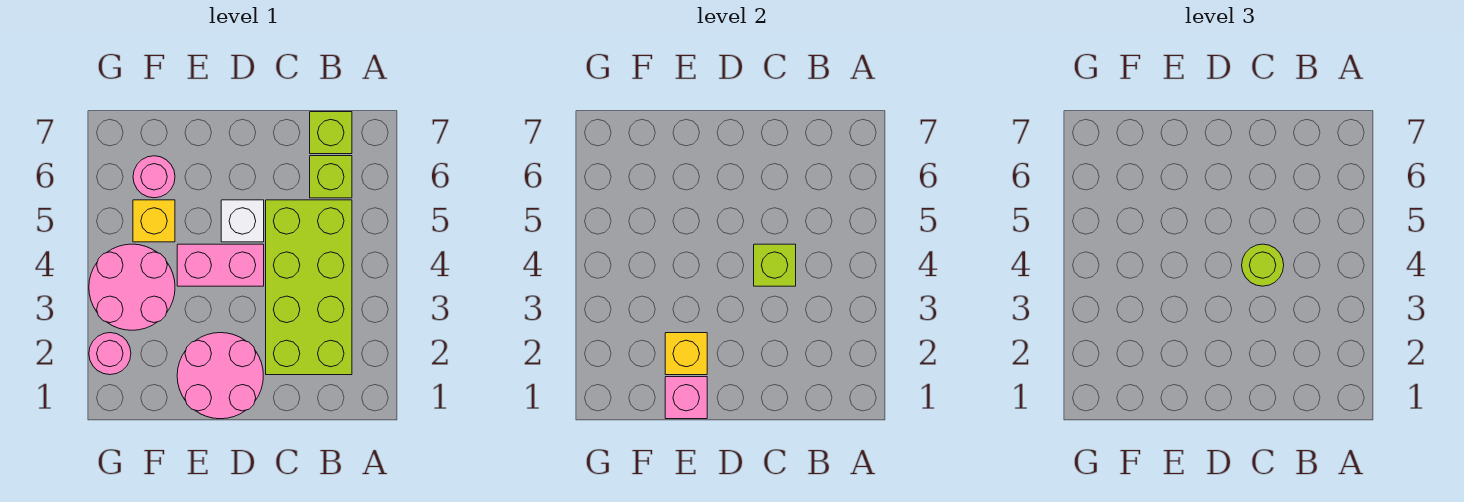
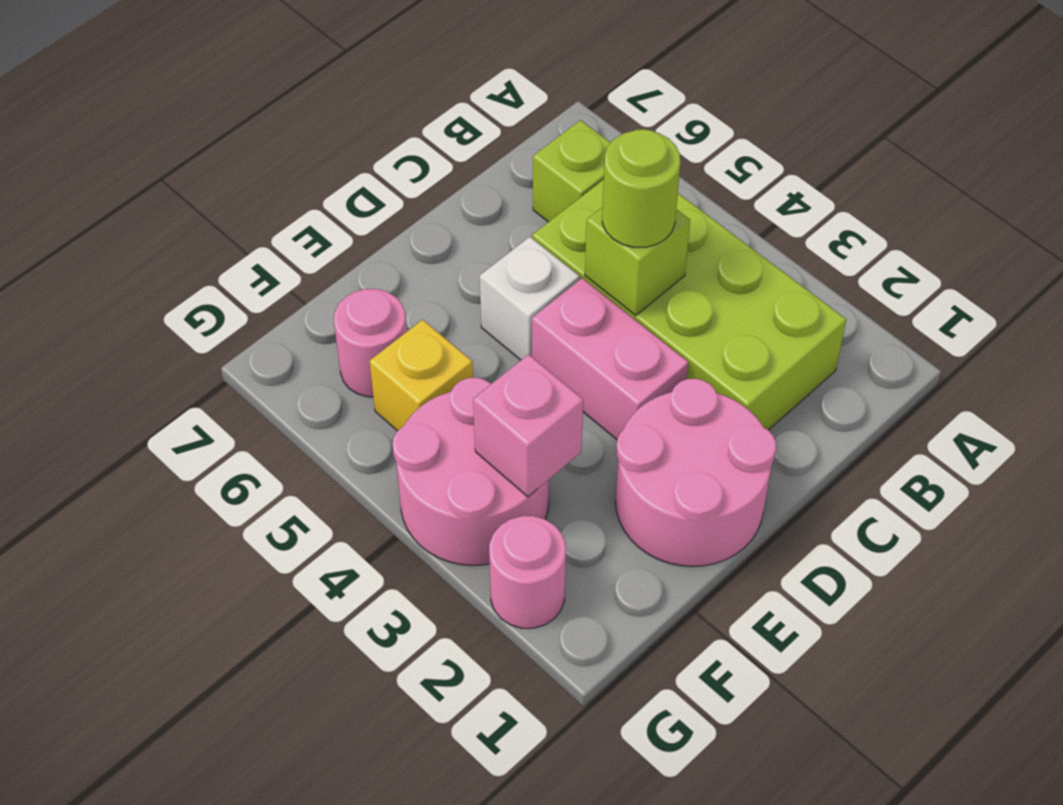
lime brick B7 level 1 -> none
pink brick D4:E4 level 1 -> pink brick D3:D4 level 1
pink brick E1 level 2 -> pink brick F3 level 2
yellow brick E2 level 2 -> none

